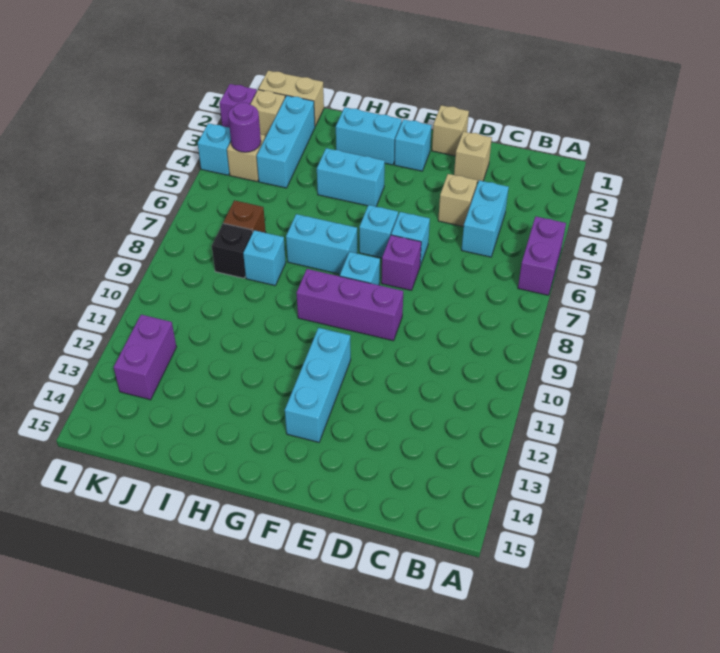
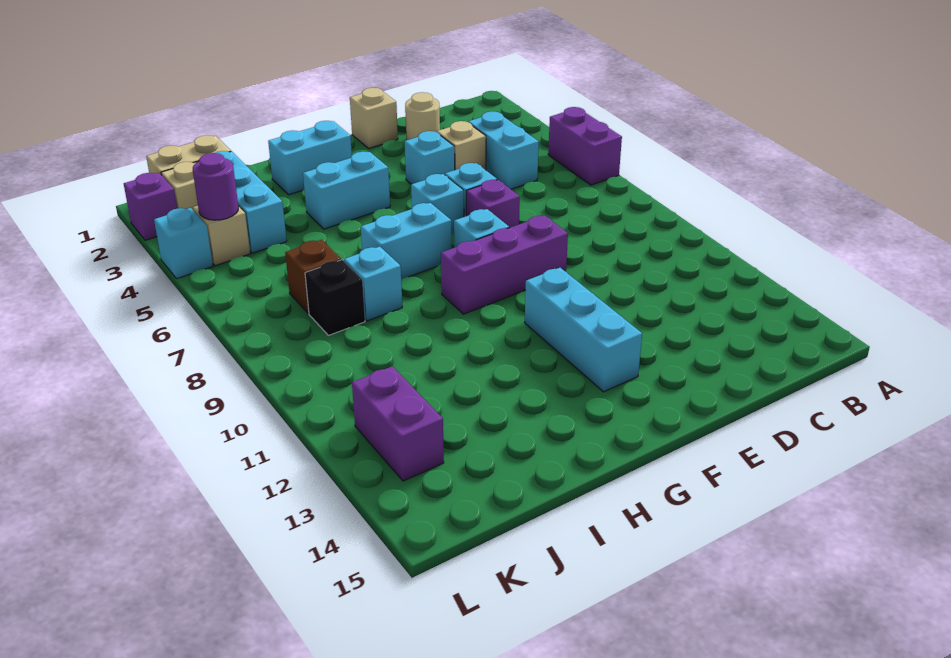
tan brick D2 level 1 -> tan round brick D2 level 1
cyan brick F2 level 1 -> cyan brick E4 level 1

